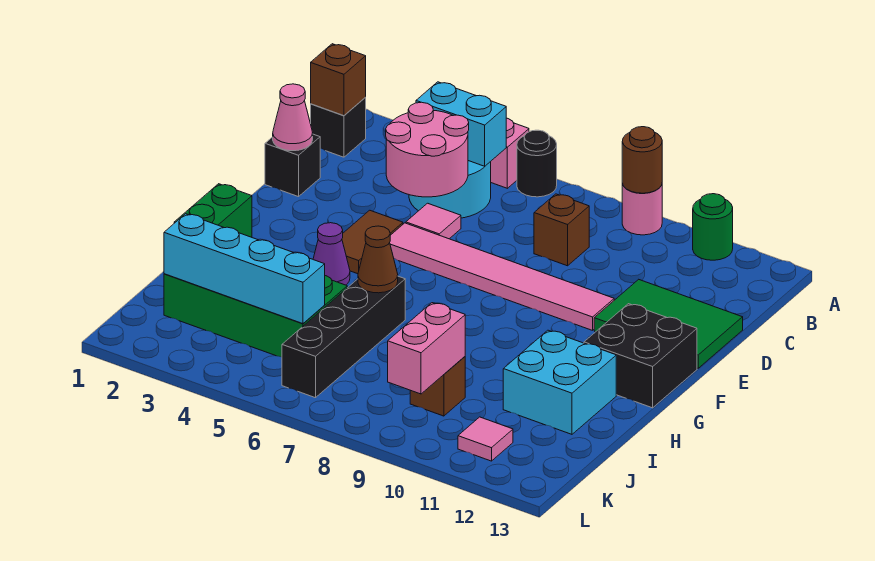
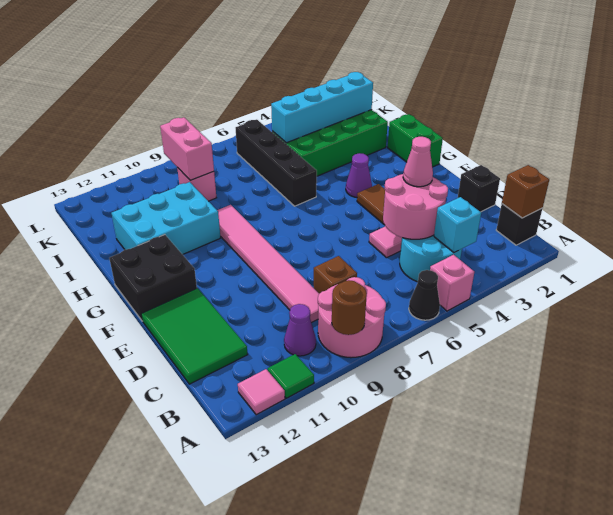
black round brick A6 level 1 -> black cone A6 level 1
pink round brick A9 level 1 -> pink round brick A8:B9 level 1
green round brick A11 level 1 -> green tile A11 level 1
cyan brick B4:B5 level 2 -> cyan brick B4 level 2
none -> purple cone B10 level 1
pink cone D1 level 2 -> pink cone D4 level 3
green tile D11:E13 level 1 -> green tile C12:E13 level 1
pink tile E5:E10 level 1 -> pink tile C9:H9 level 1
brown cone H6 level 2 -> none
cyan brick H11:I12 level 1 -> cyan brick H10:I12 level 1
brown brick J9 level 1 -> pink brick J9 level 1
pink tile K11 level 1 -> pink tile A12 level 1

